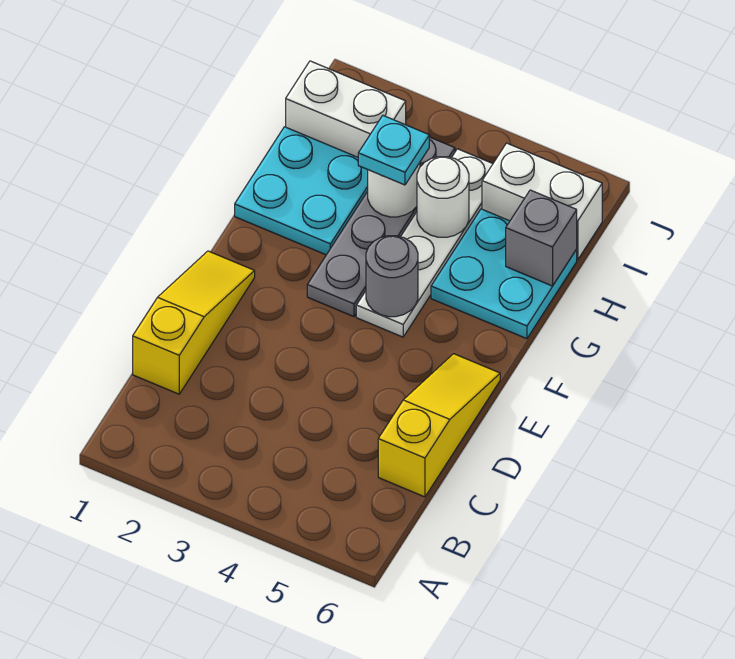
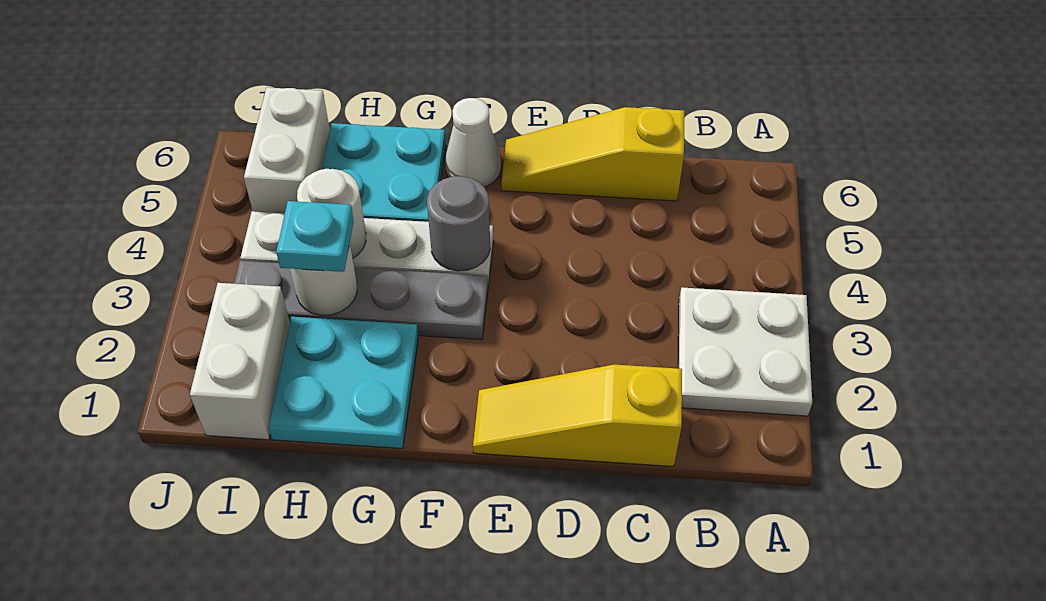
none -> white plate A2:B3 level 1
none -> white cone F6 level 1
grey brick H6 level 2 -> none

